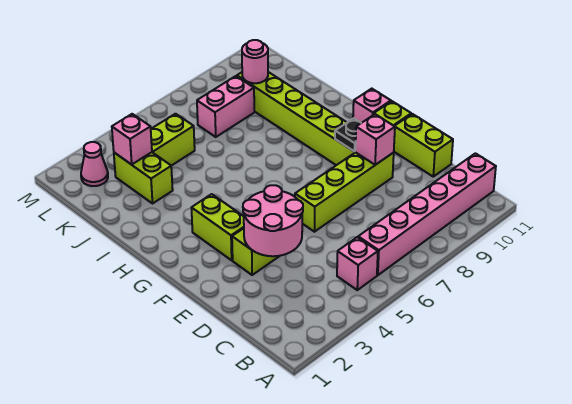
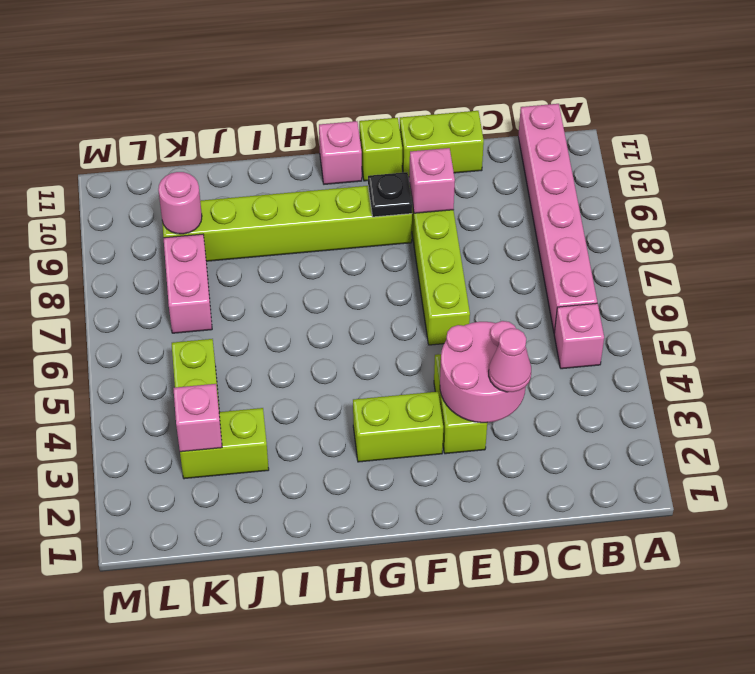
pink cone L2 level 1 -> pink cone D3 level 3

